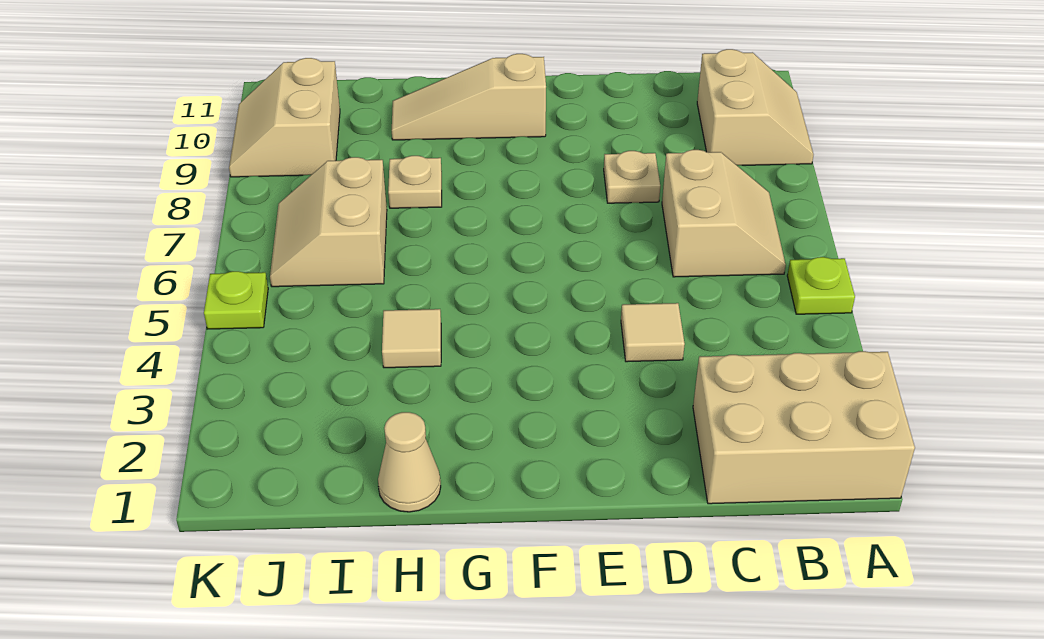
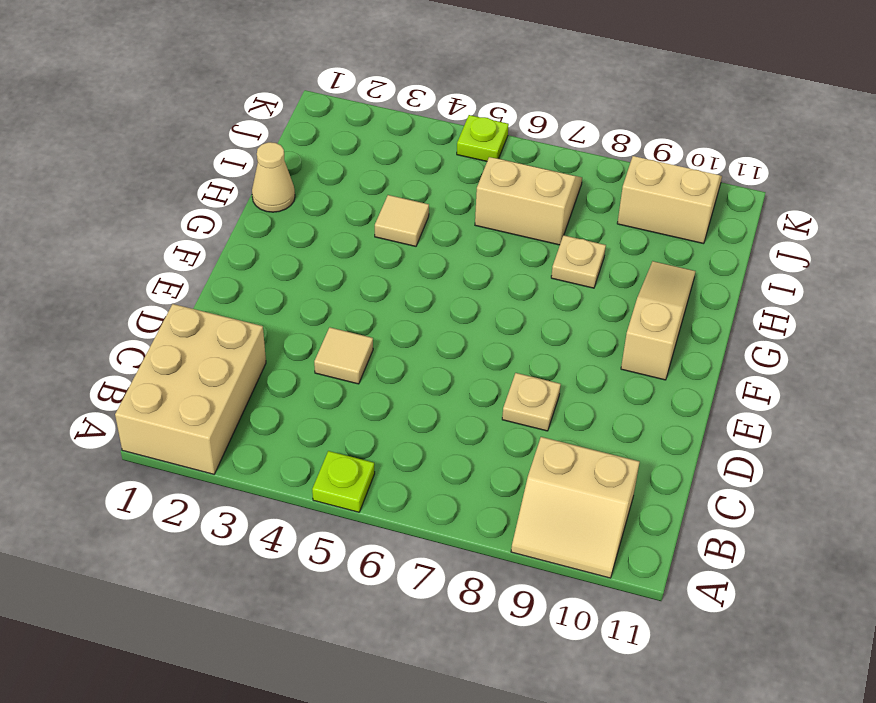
tan slope B6:C7 level 1 top C -> none

